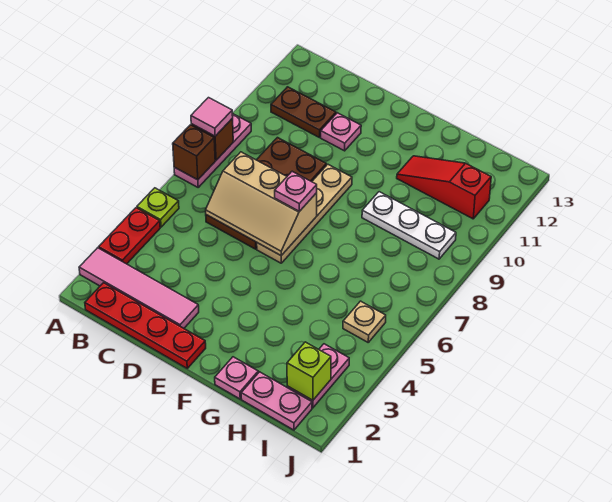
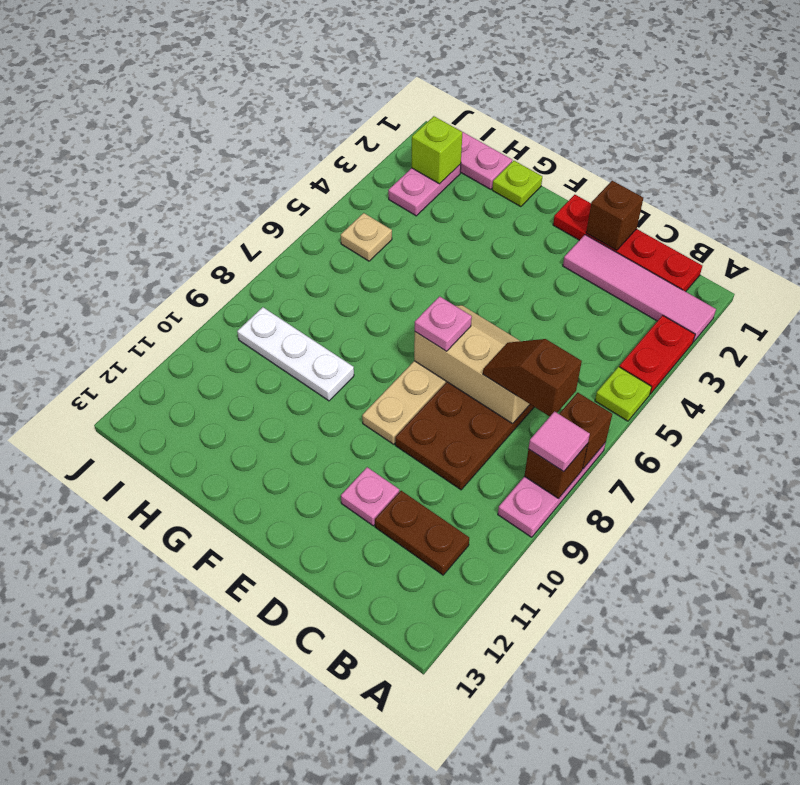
none -> brown slope B7:C7 level 3 top B
none -> brown brick D1 level 2
pink plate G1 level 1 -> lime plate G1 level 1
red slope G11:I11 level 1 top I -> none

